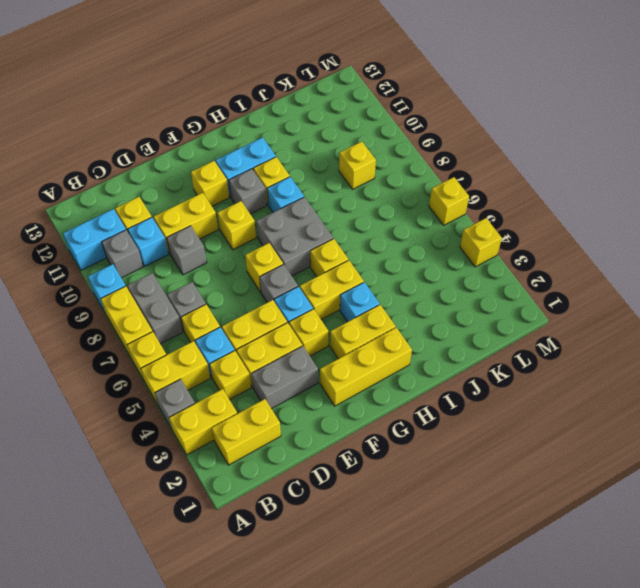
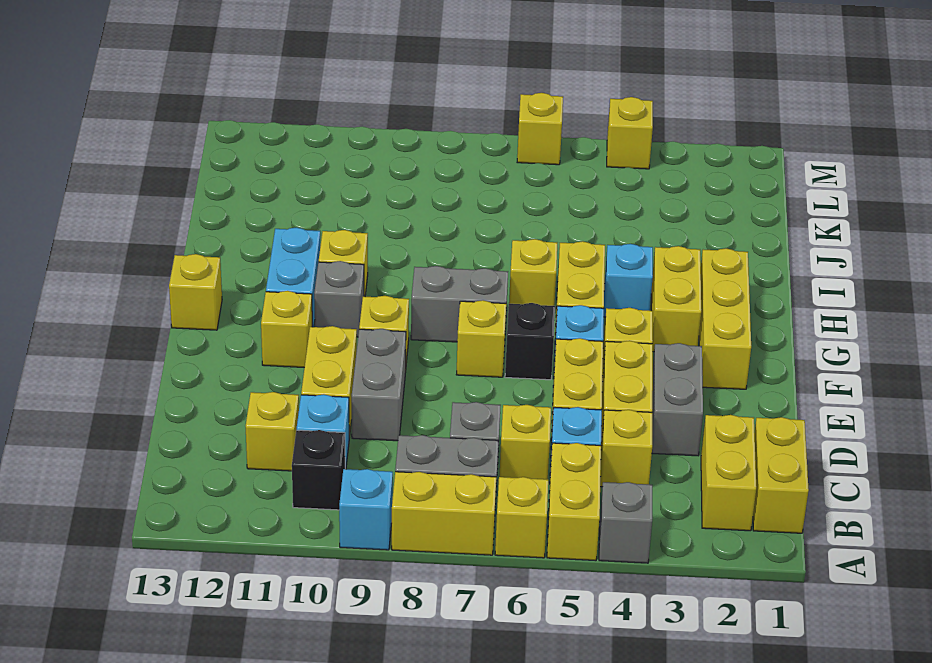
yellow brick A3:B3 level 1 -> yellow brick B1:C1 level 1
cyan brick A11:B11 level 1 -> none
grey brick B10 level 1 -> black brick B10 level 1
grey brick D9 level 1 -> grey brick D9:E9 level 1
grey brick F6 level 1 -> black brick F6 level 1
grey brick G7:H8 level 1 -> grey brick G7:G8 level 1
cyan brick H9 level 1 -> none
yellow brick K9 level 1 -> yellow brick G13 level 1

